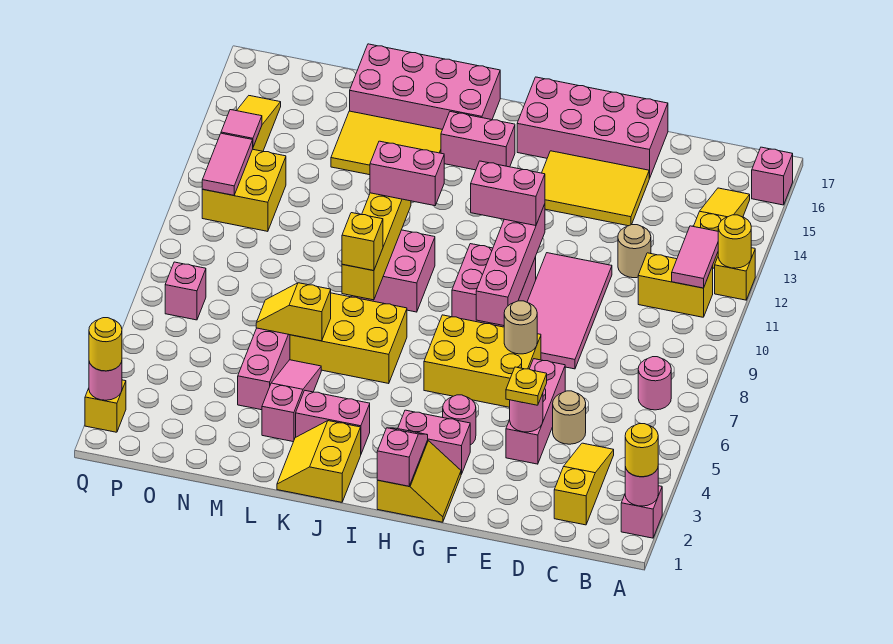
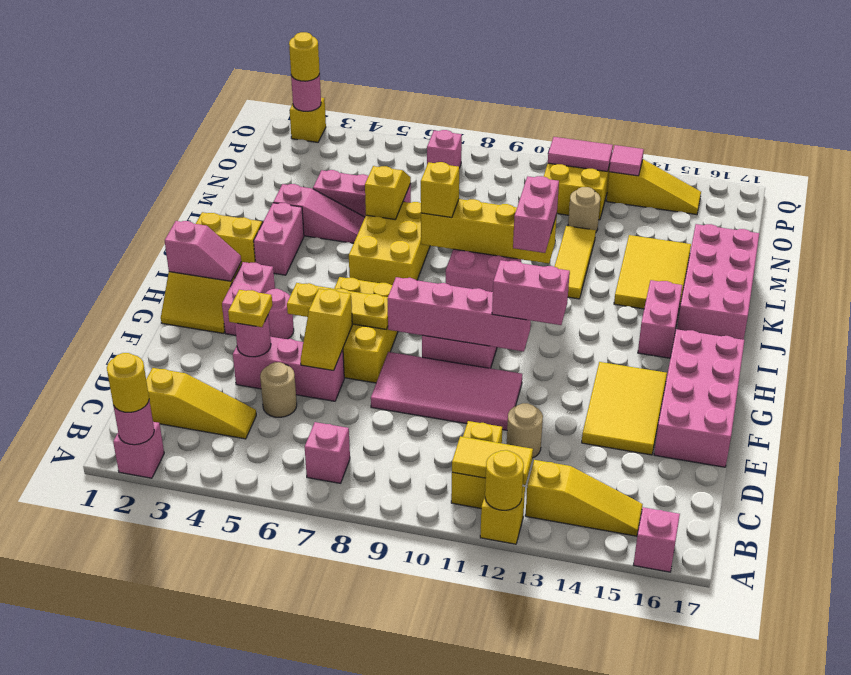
pink round brick B7 level 1 -> pink brick B7 level 1
pink tile B11:B12 level 2 -> yellow tile B11:B12 level 2
none -> yellow slope E6:F6 level 2 top F
tan round brick F7 level 2 -> tan round brick N12 level 1
none -> yellow plate G5:G7 level 2
pink brick G11:H11 level 3 -> pink brick G11:G12 level 3
none -> yellow tile K12:M12 level 1

